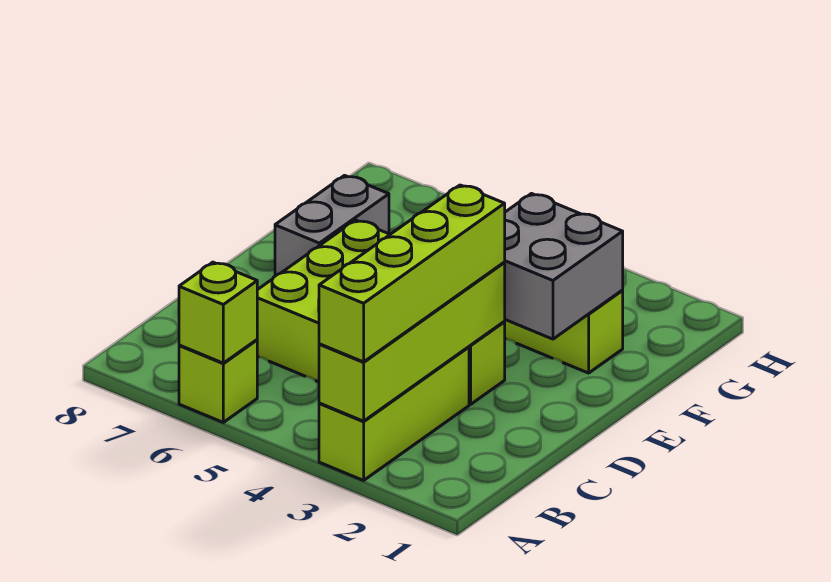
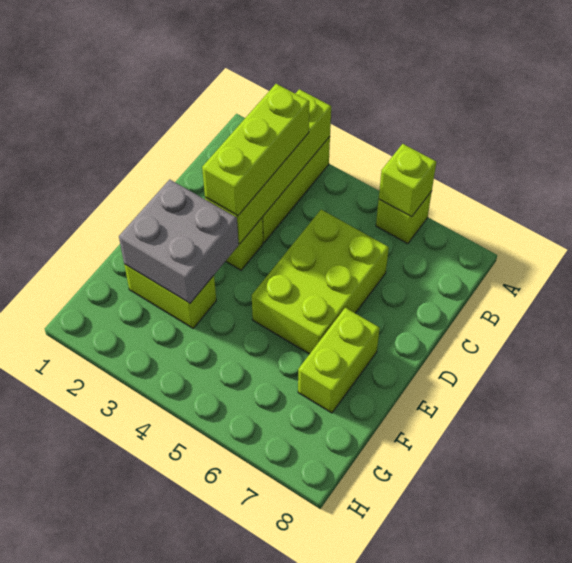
lime brick A3:D3 level 3 -> lime brick B3:D3 level 3
grey brick E7:F7 level 1 -> lime brick E7:F7 level 1

